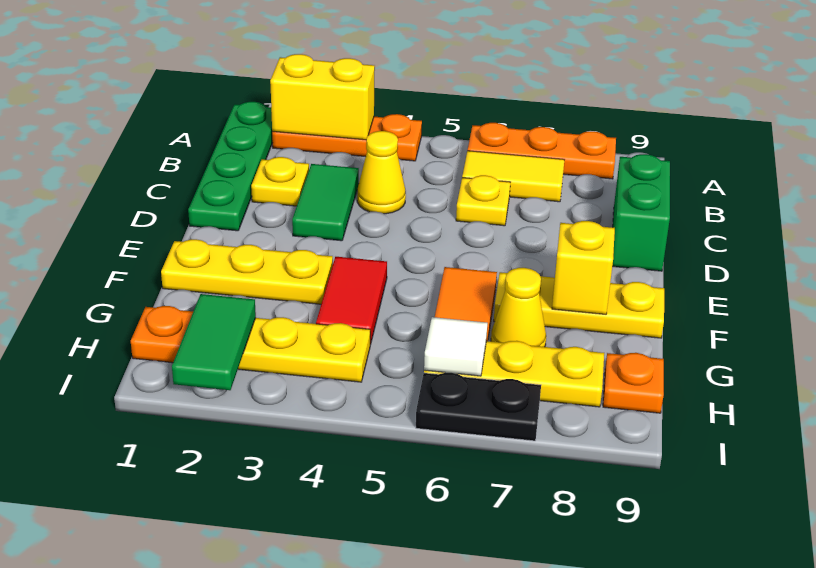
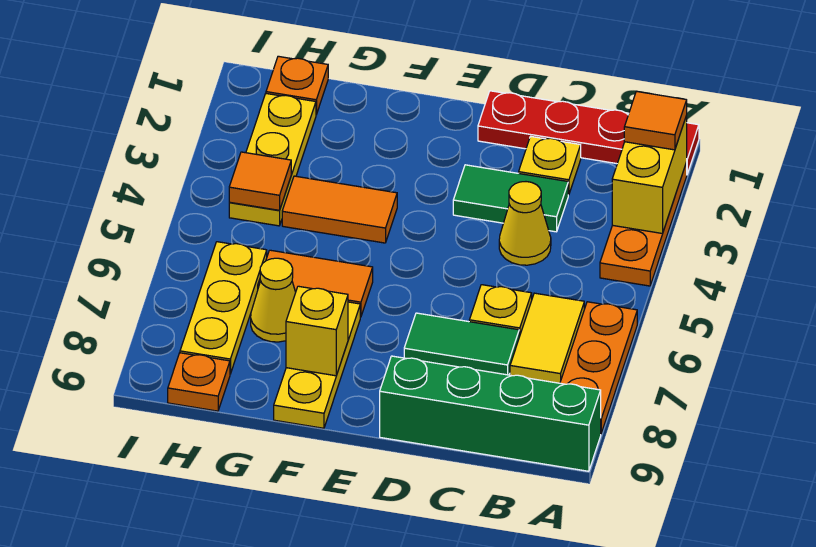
green plate A1:D1 level 1 -> red plate A1:D1 level 1
none -> orange tile A2 level 3
green brick C9:D9 level 1 -> green brick A9:D9 level 1
yellow plate F1:F3 level 1 -> none
red tile F4:G4 level 1 -> orange tile F4:G4 level 1
green tile H2:I2 level 2 -> green tile C7:D7 level 1
none -> orange tile H4 level 2
white tile H6 level 2 -> none
black plate I6:I7 level 1 -> none

